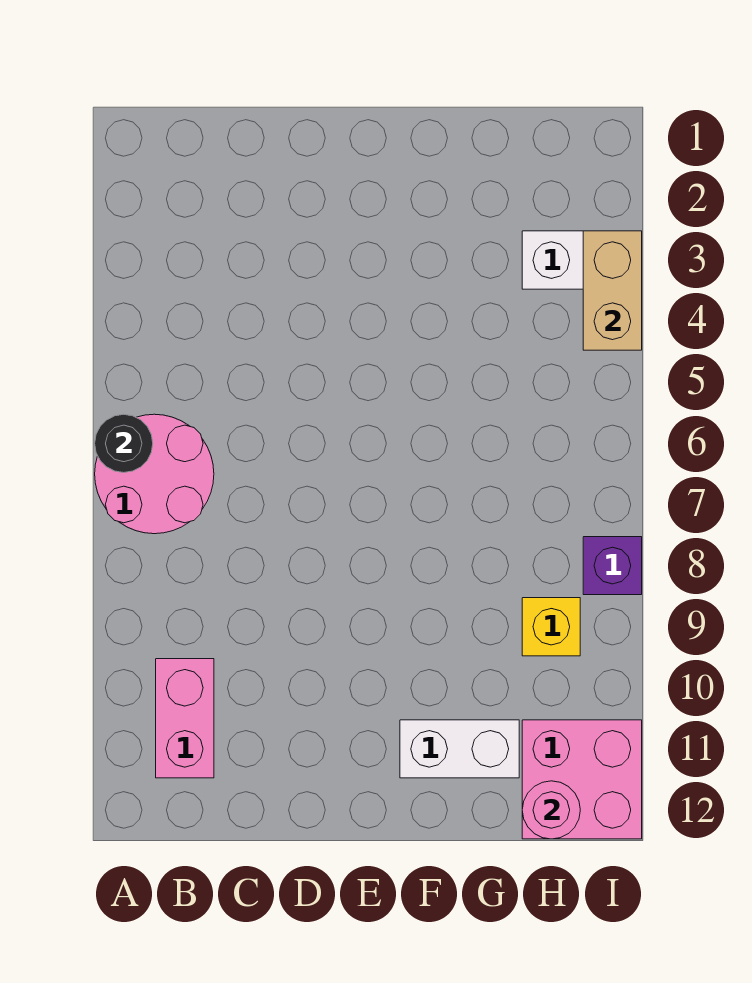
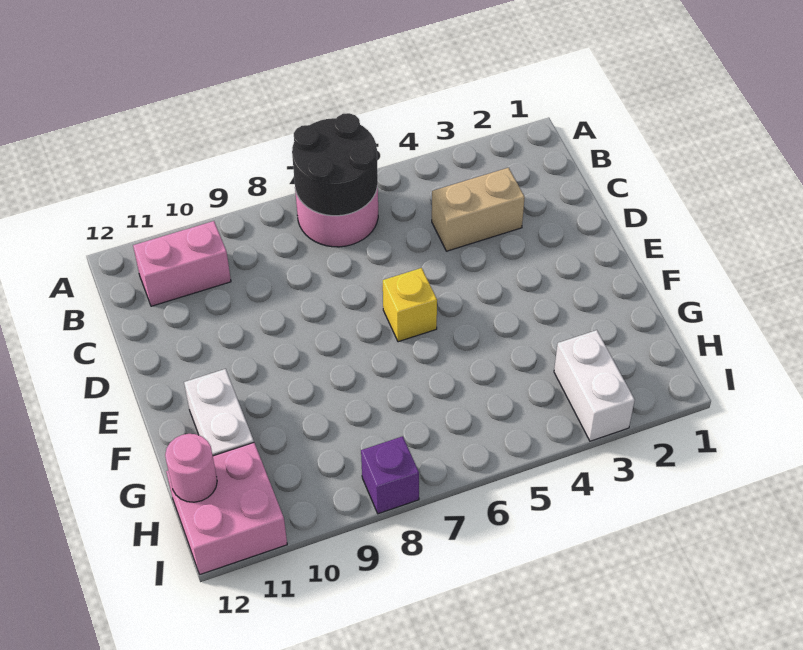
black round brick A6 level 2 -> black round brick A6:B7 level 2
yellow brick H9 level 1 -> yellow brick E6 level 1
tan brick I3:I4 level 2 -> tan brick C3:C4 level 1

